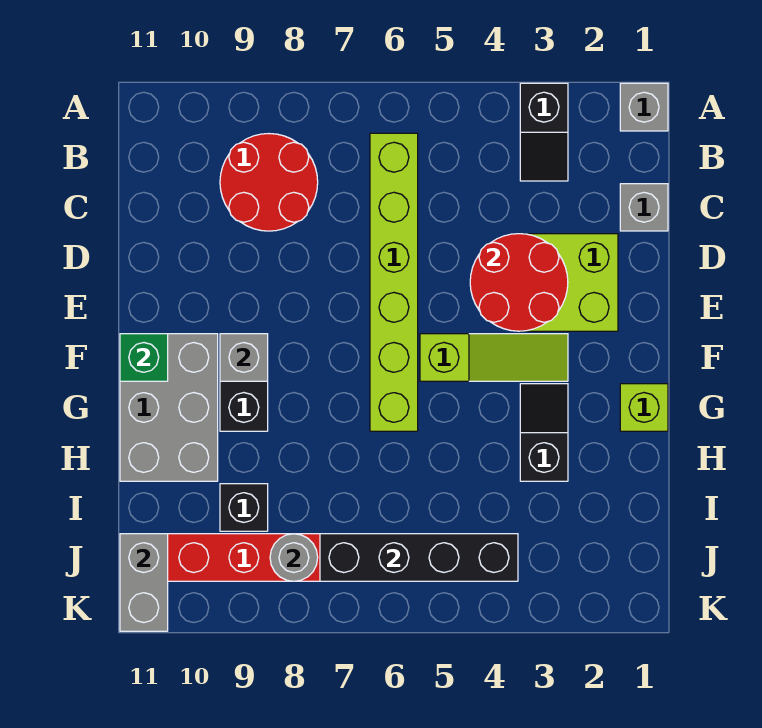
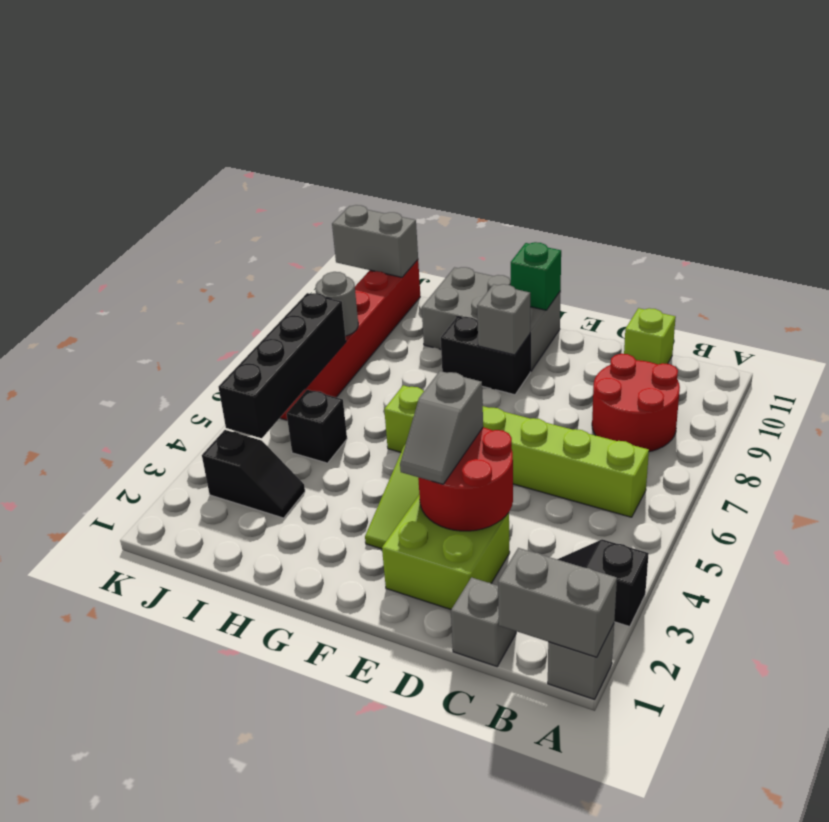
none -> grey brick A1:B1 level 2
none -> grey slope E3:E4 level 3 top 4
lime brick G1 level 1 -> lime brick C11 level 1
black slope G3:H3 level 1 top H -> black slope I3:J3 level 1 top J
black brick I9 level 1 -> black brick I5 level 1

